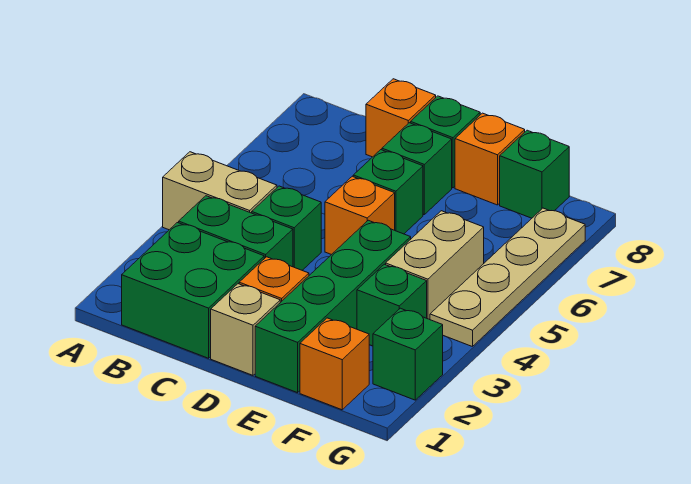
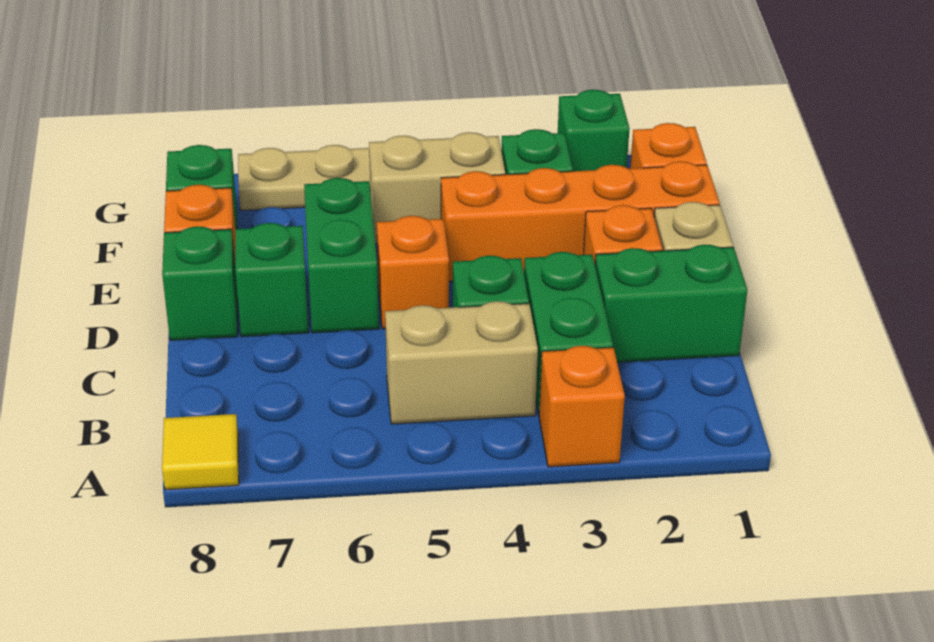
tan brick A4:B4 level 1 -> tan brick B4:B5 level 1
none -> yellow tile A8 level 1
green brick B1:C2 level 1 -> green brick C1:C2 level 1
orange brick C8 level 1 -> orange brick A3 level 1
green brick D6 level 1 -> green brick D6:E6 level 1
green brick E1:E4 level 1 -> orange brick E1:E4 level 1

